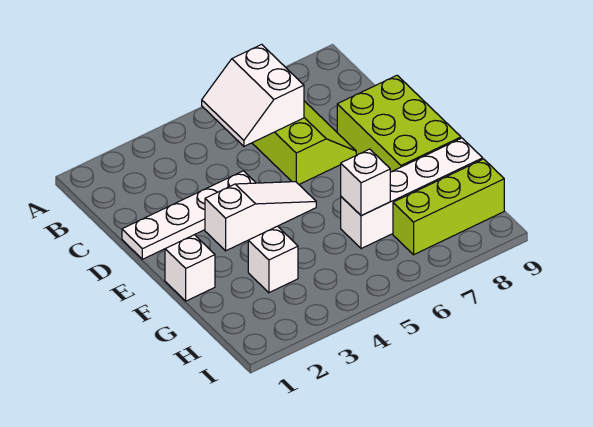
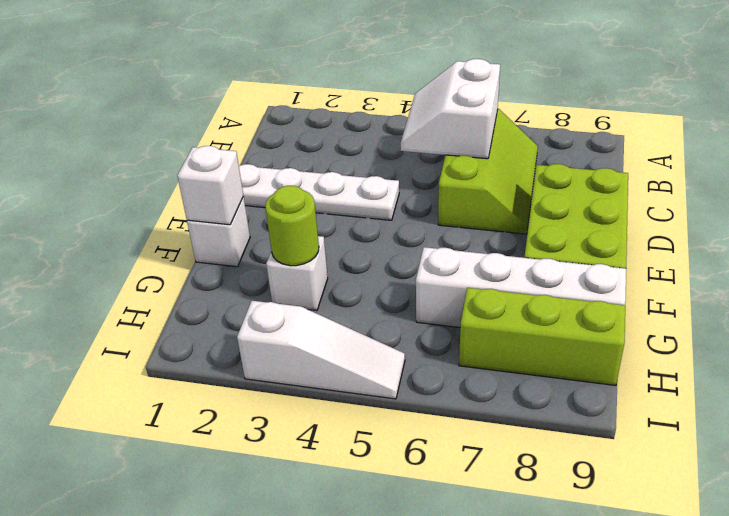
white slope E3:E5 level 1 top 3 -> white slope I3:I5 level 1 top 3
none -> lime round brick G3 level 2
white brick G6 level 2 -> white brick F1 level 2

